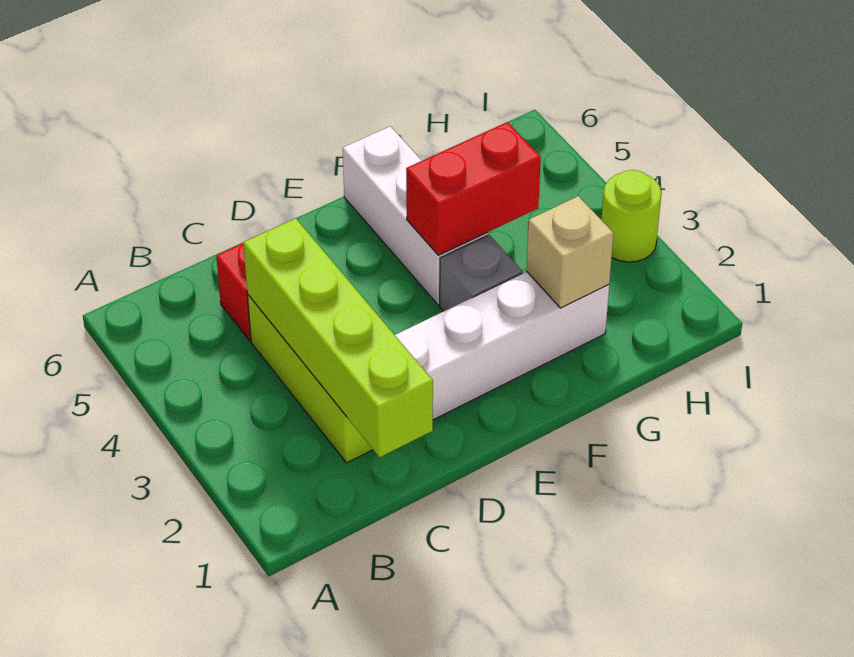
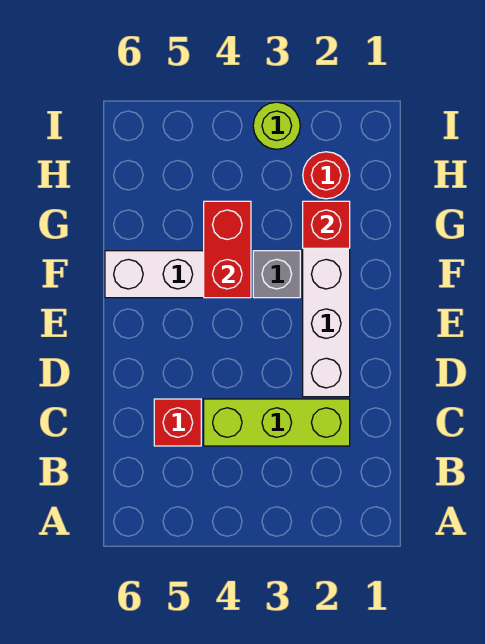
lime brick C1:C4 level 2 -> none
tan brick G2 level 2 -> red brick G2 level 2
none -> red round brick H2 level 1

